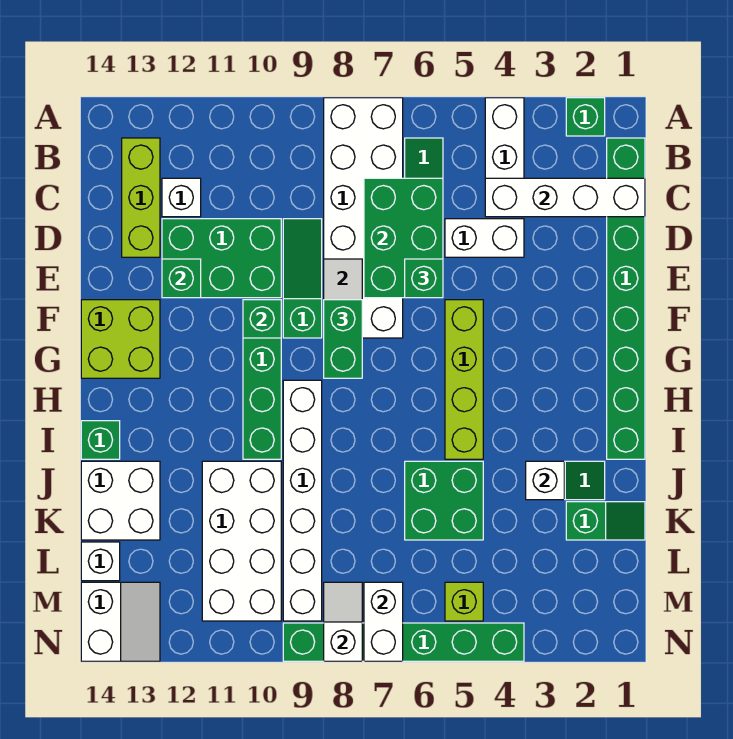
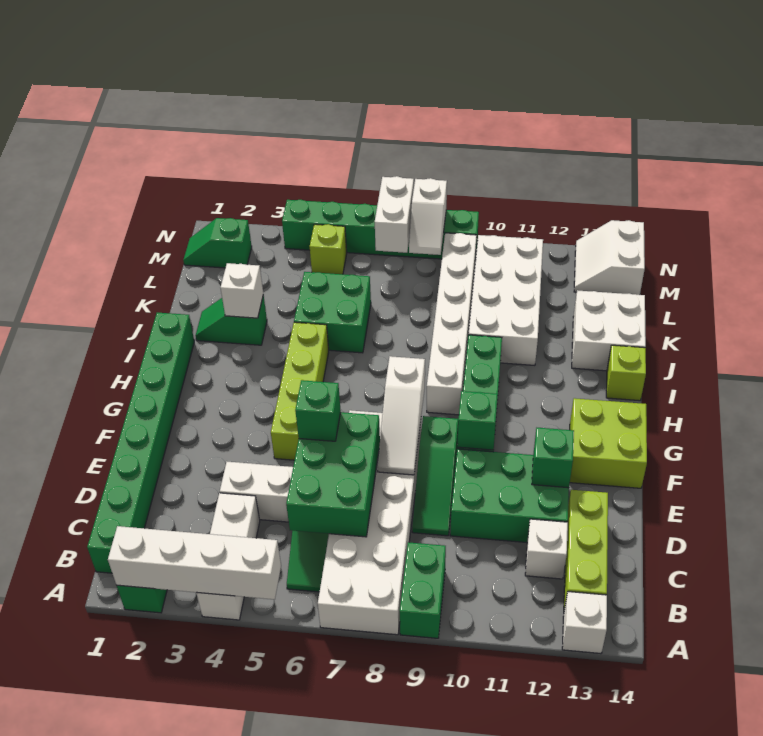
white brick C1:C4 level 2 -> white brick A2:A5 level 2
green brick F8:G8 level 3 -> green brick A9:B9 level 1
green brick I14 level 1 -> lime brick I14 level 1
green slope K1:K2 level 1 top 2 -> green slope M1:M2 level 1 top 2
white brick L14 level 1 -> white brick A13 level 1

